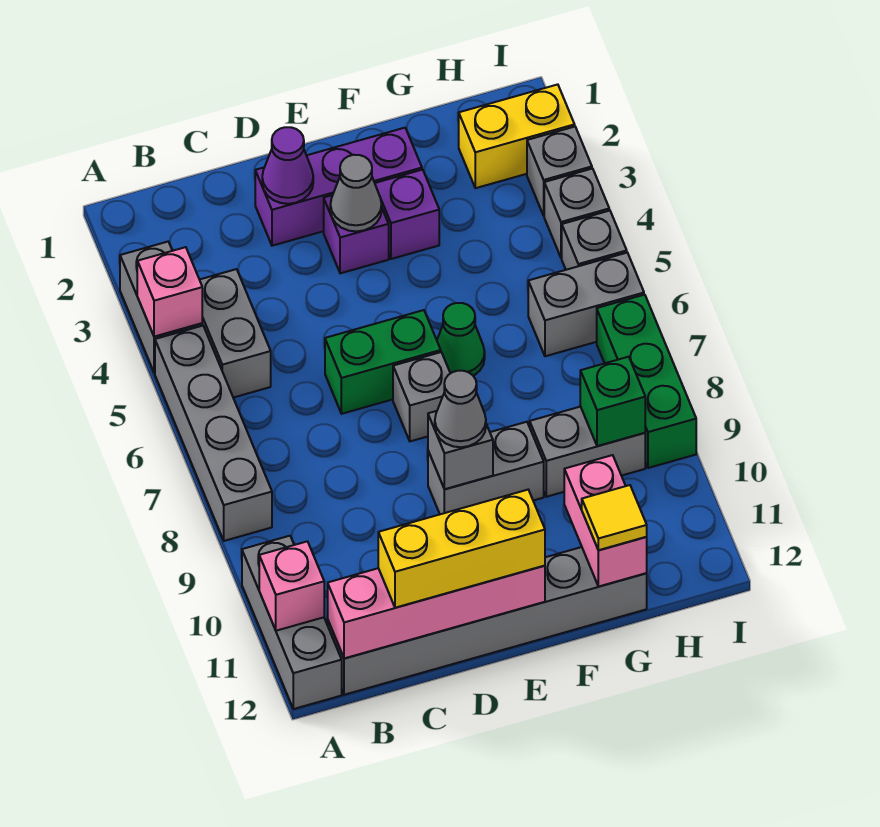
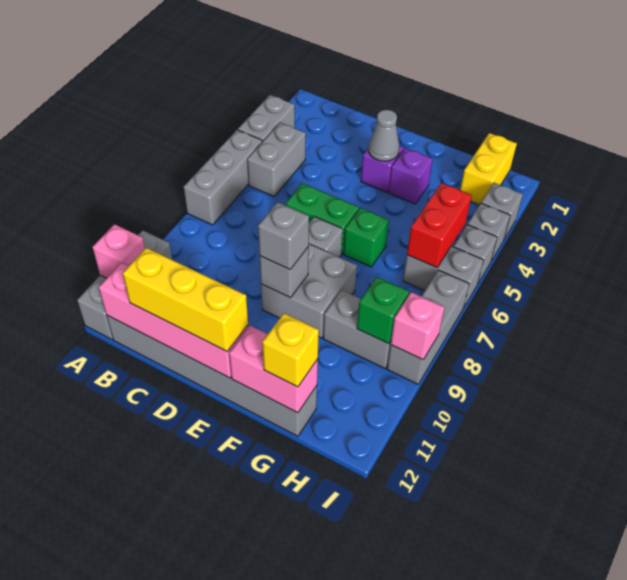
pink brick A4 level 2 -> pink brick I9 level 2
grey brick A5:A8 level 1 -> grey brick A5:A7 level 1
purple brick D2:F2 level 1 -> none
purple cone D2 level 2 -> none
grey brick E9:F9 level 1 -> grey brick E8:F9 level 1
grey cone E9 level 3 -> grey brick E9 level 3
green cone F6 level 1 -> green brick F6 level 1
pink brick G11:G12 level 2 -> pink brick F12:G12 level 2
yellow tile G12 level 3 -> yellow brick G12 level 3
yellow brick H2:I2 level 1 -> yellow brick H1:H2 level 1
none -> red brick H5:H6 level 2
green brick I7:I9 level 1 -> grey brick I7:I9 level 1

